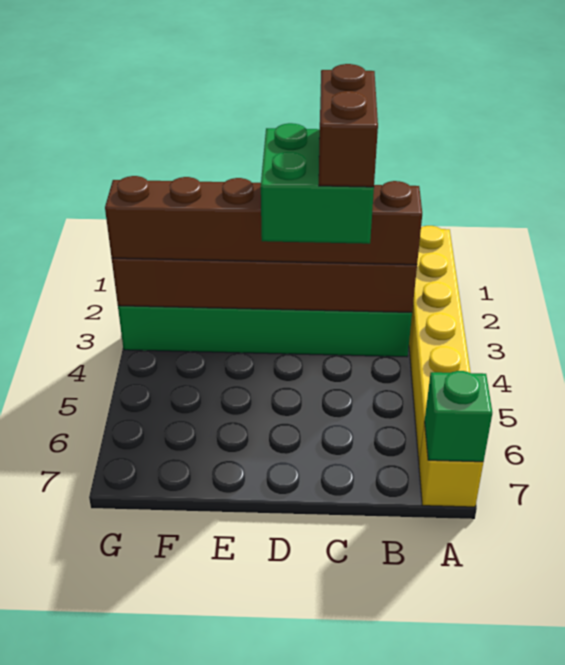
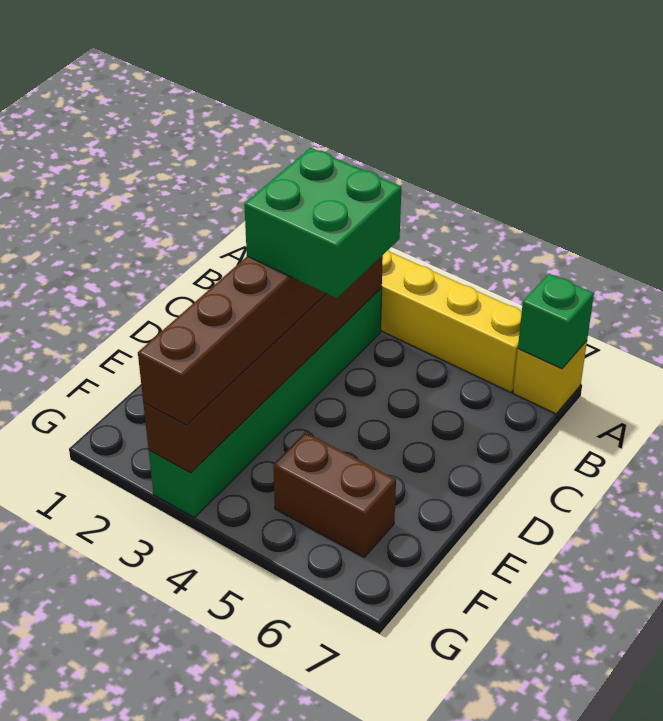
brown brick C3:C4 level 5 -> brown brick F5:F6 level 1

